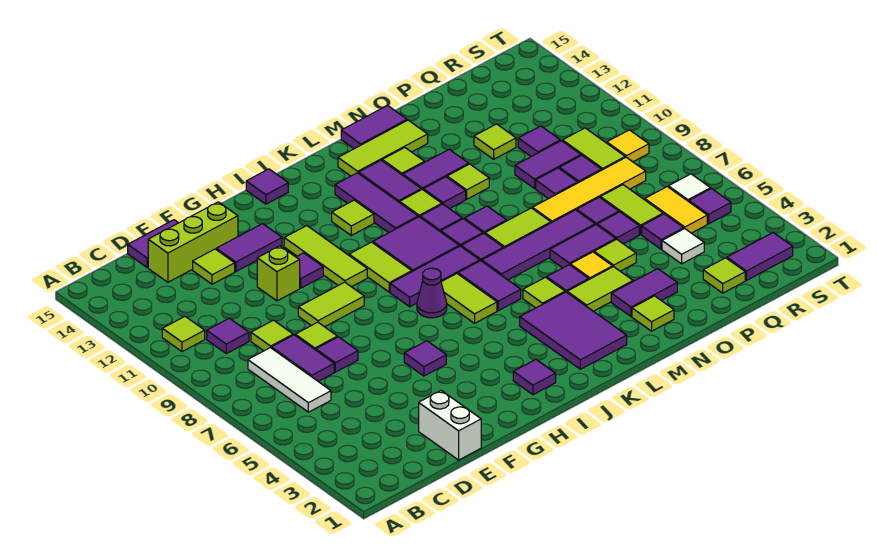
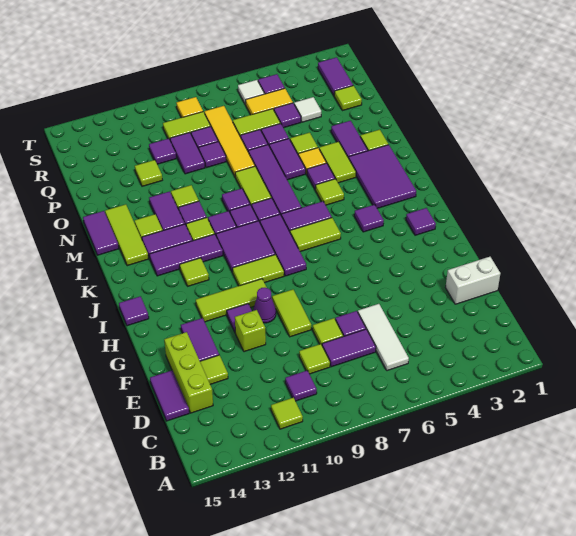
white tile C6:C8 level 1 -> white tile C6:E6 level 1
purple tile G5 level 1 -> purple tile J4 level 1
purple cone I7 level 1 -> purple cone G10 level 1
purple tile K2:L4 level 1 -> purple tile K2:M3 level 1

